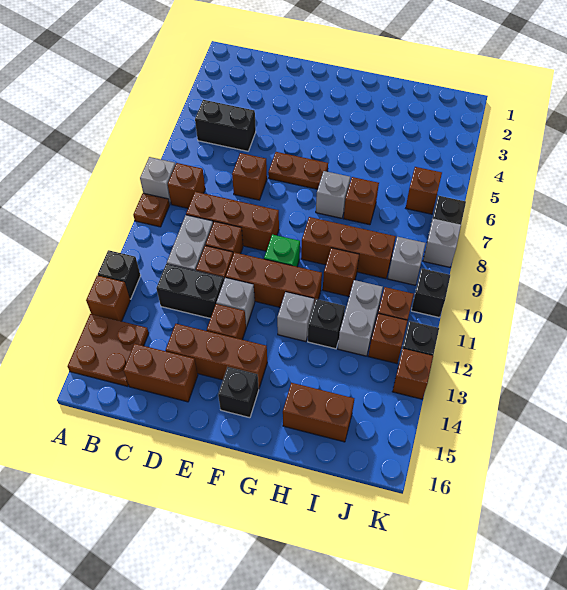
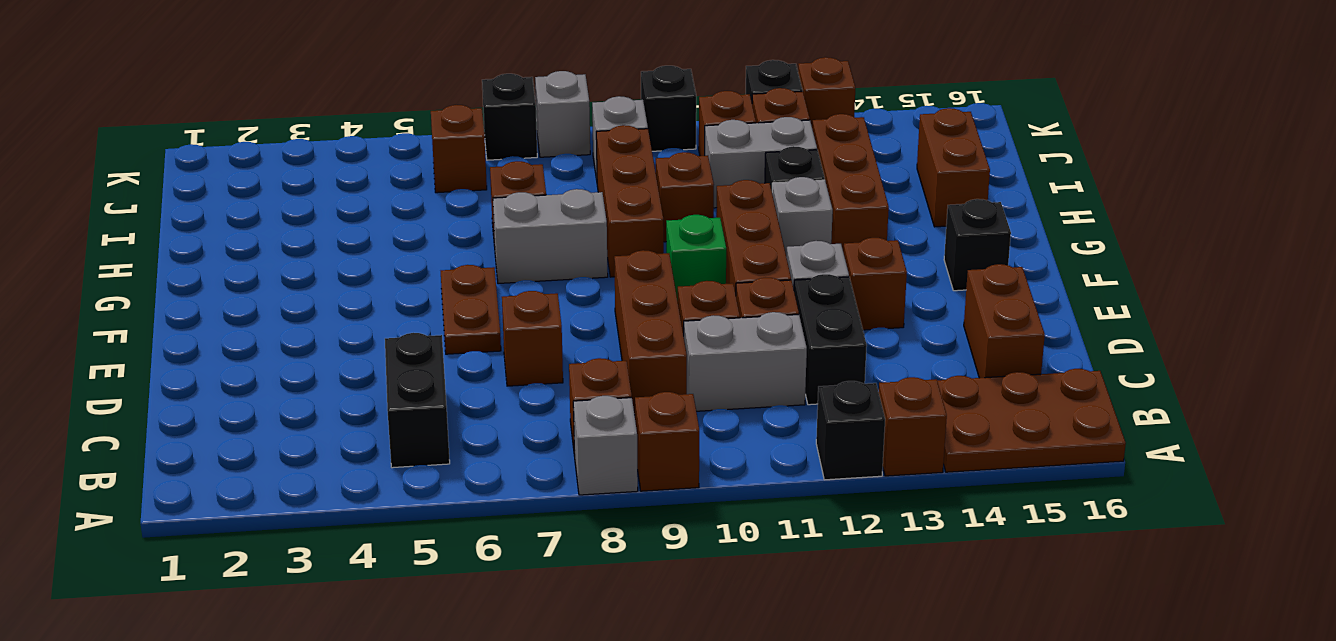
brown plate A9 level 1 -> brown brick A9 level 1
brown plate A14:B15 level 1 -> brown plate A14:B16 level 1
brown brick D14:F14 level 1 -> brown brick G13:I13 level 1
grey brick G7 level 1 -> grey brick G7:G8 level 1

